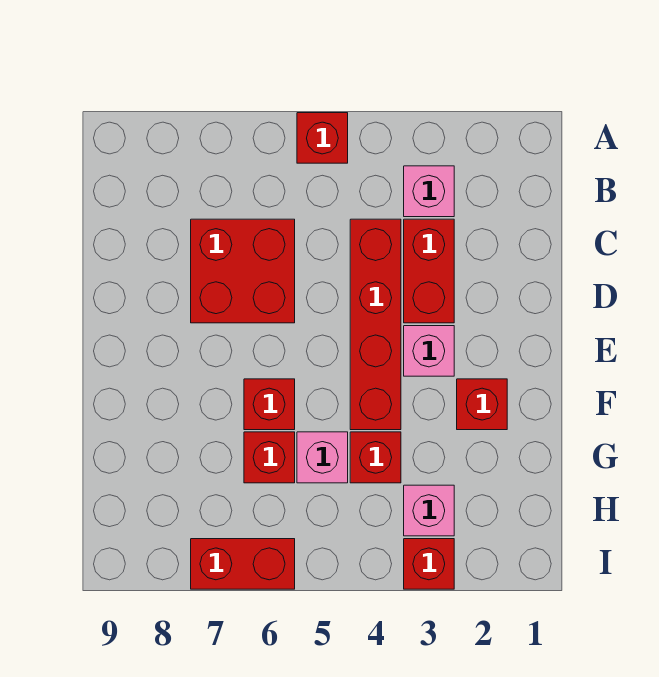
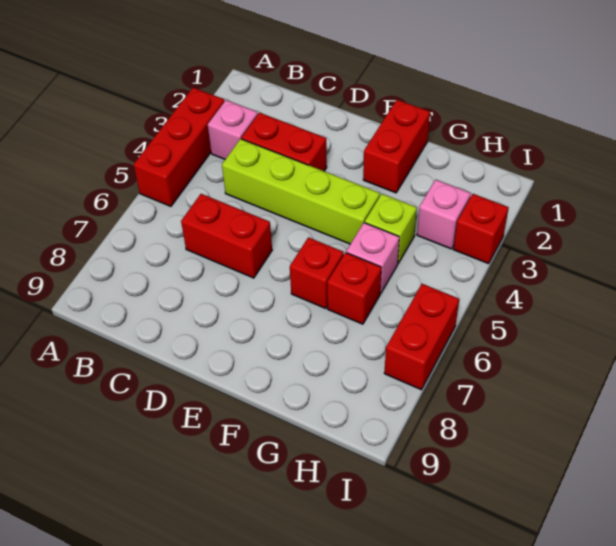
red brick A5 level 1 -> red brick A3:A5 level 1
red brick C4:F4 level 1 -> lime brick C4:F4 level 1
red brick C6:D7 level 1 -> red brick C6:D6 level 1
pink brick E3 level 1 -> none
red brick F2 level 1 -> red brick F1:F2 level 1
red brick G4 level 1 -> lime brick G4 level 1

